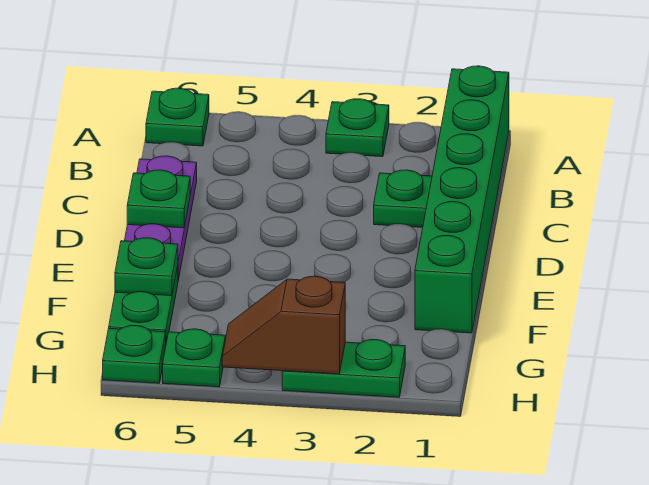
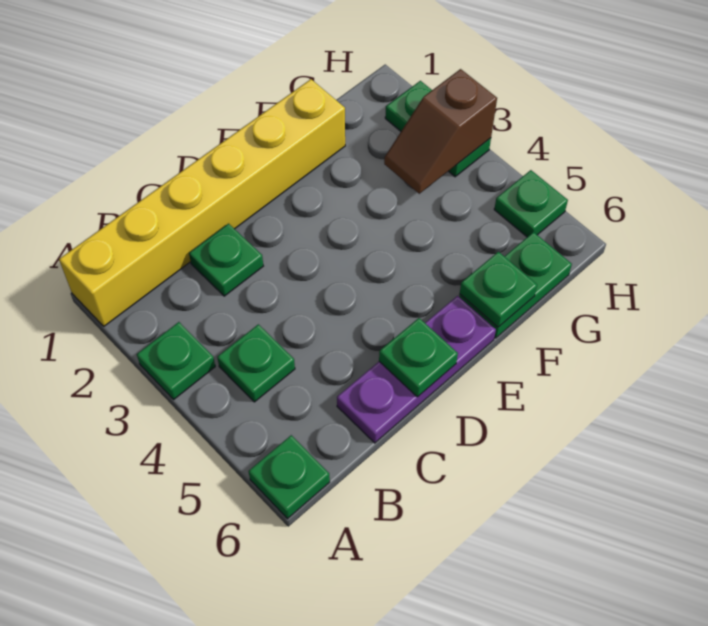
green brick A1:F1 level 1 -> yellow brick A1:F1 level 1
brown slope H3:H4 level 2 top 3 -> brown slope G3:H3 level 2 top H
green plate H6 level 1 -> green plate B4 level 1

